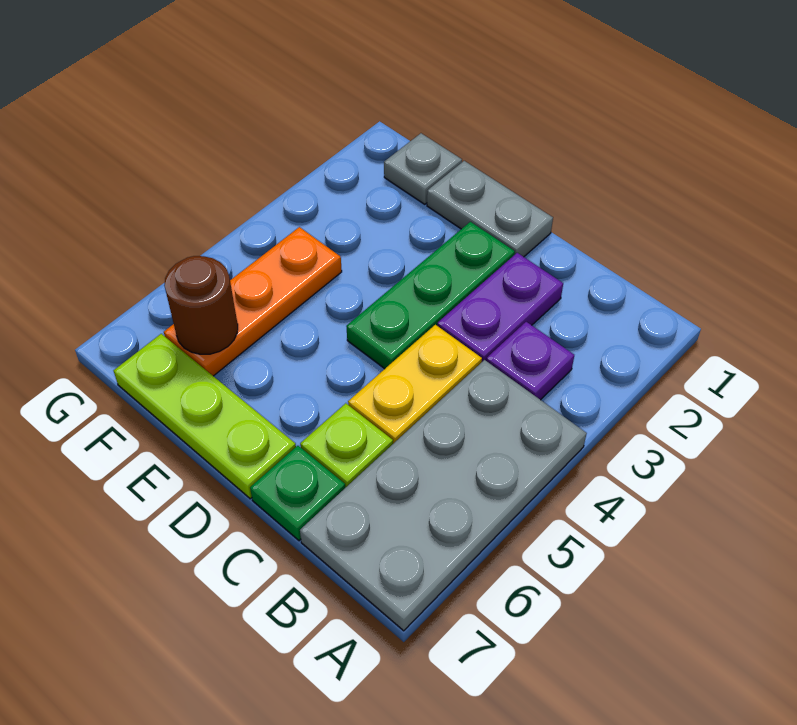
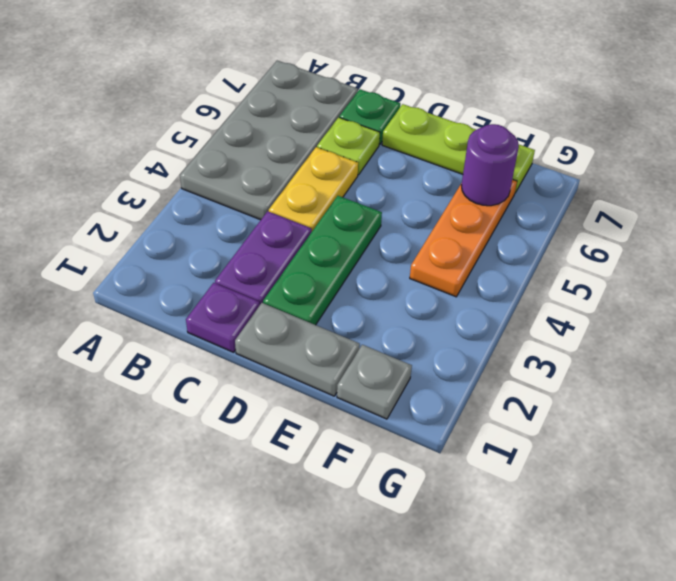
purple plate B3 level 1 -> purple plate C1 level 1
brown round brick F6 level 2 -> purple round brick F6 level 2

